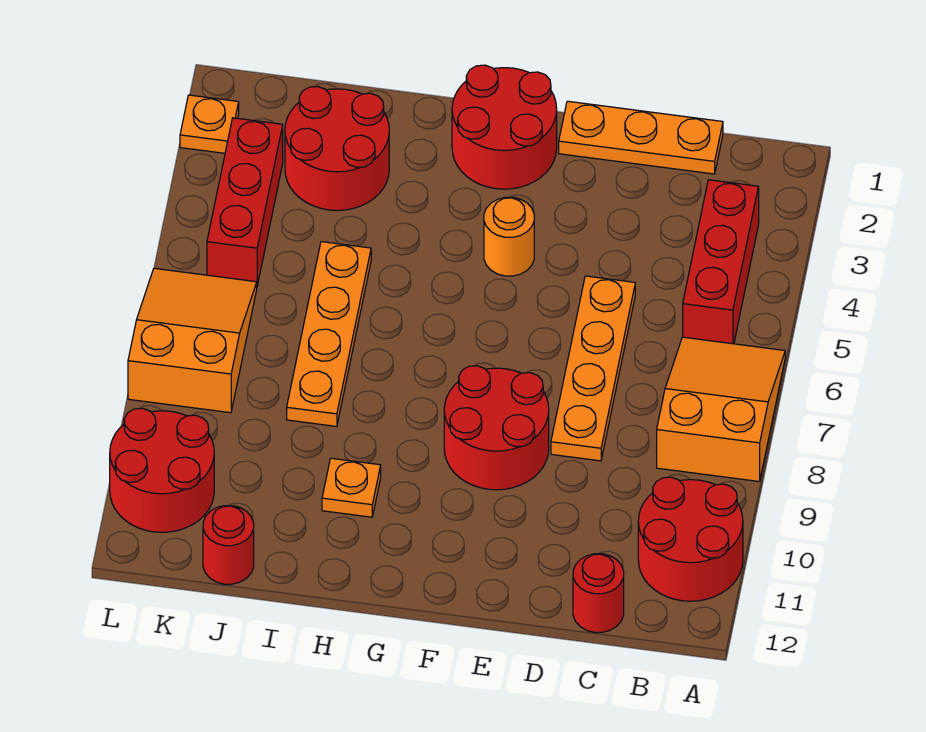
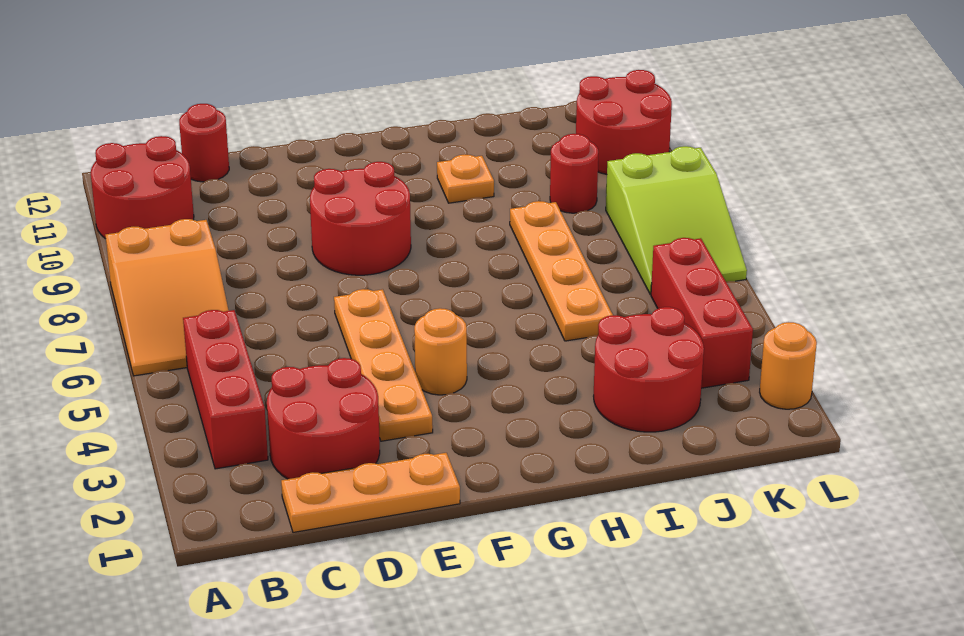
orange plate D5:D8 level 1 -> orange plate E3:E6 level 1
red round brick F1:G2 level 1 -> red round brick C2:D3 level 1
red round brick J12 level 1 -> red round brick J9 level 1
orange slope K6:L8 level 1 top 8 -> lime slope K6:L8 level 1 top 8
orange plate L2 level 1 -> orange round brick L2 level 1

